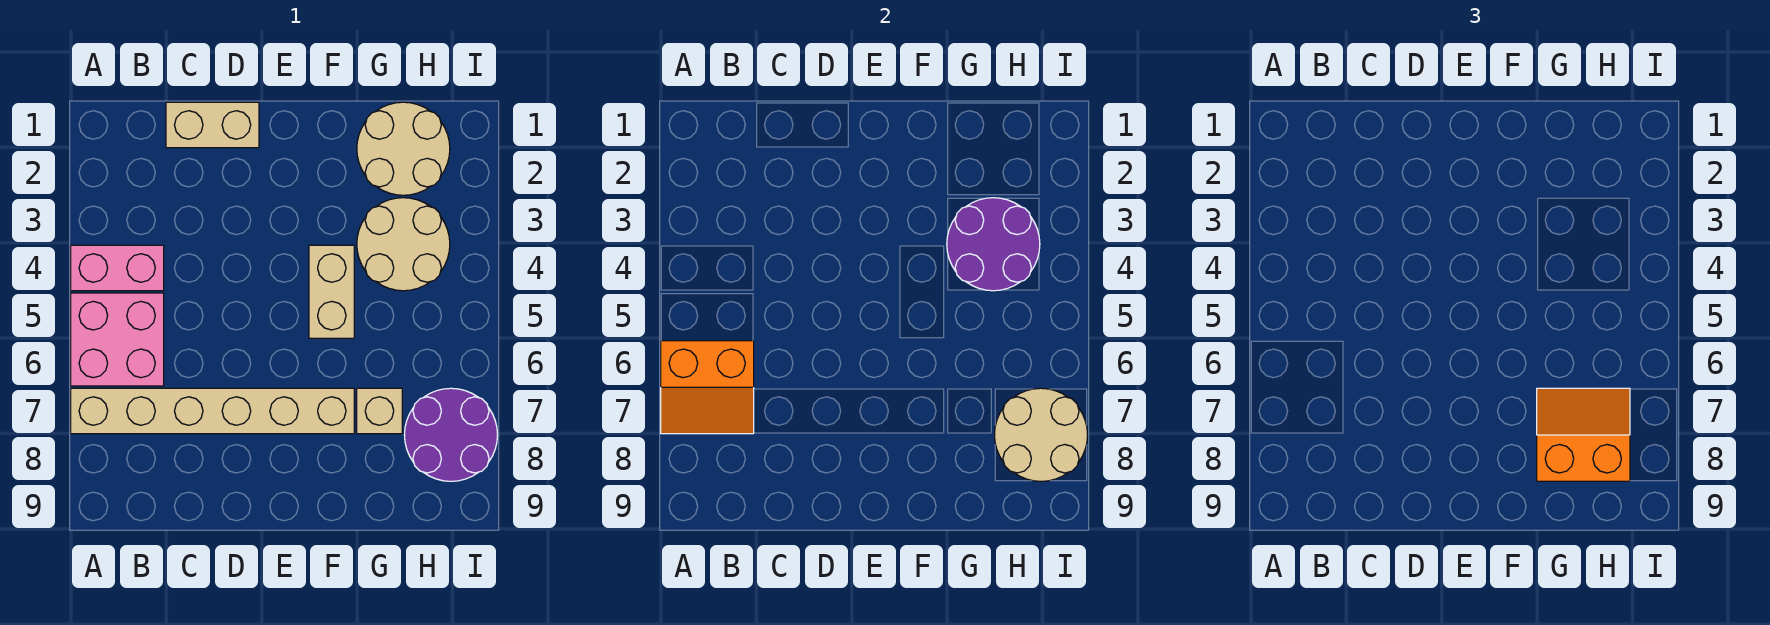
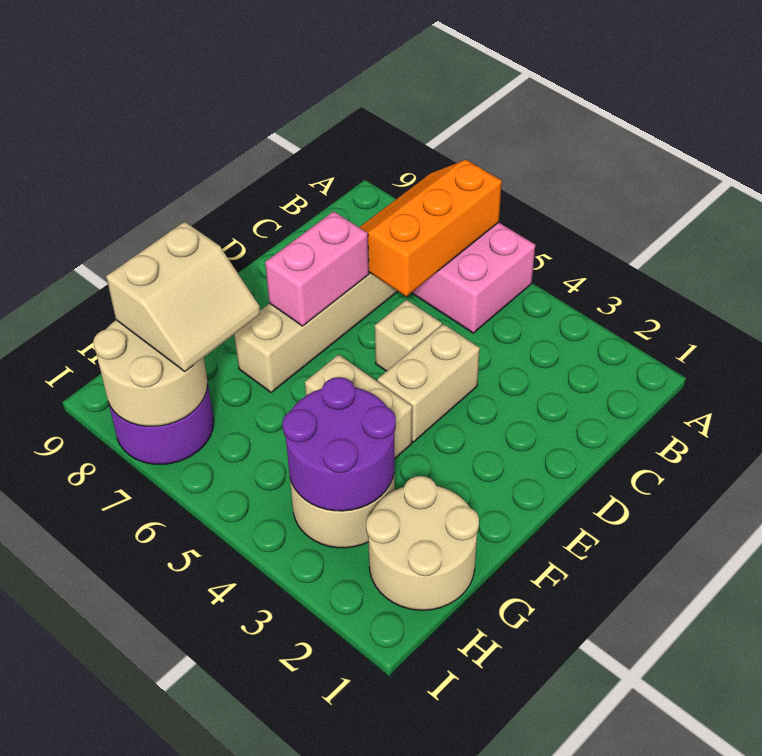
pink brick A4:B4 level 1 -> pink brick D7:E7 level 2
orange slope A6:B7 level 2 top 6 -> orange slope A6:C7 level 2 top 6
tan brick C1:D1 level 1 -> tan brick D4:E4 level 1
tan brick G7 level 1 -> tan brick D5 level 1
orange slope G7:H8 level 3 top 8 -> tan slope G7:H8 level 3 top 8

